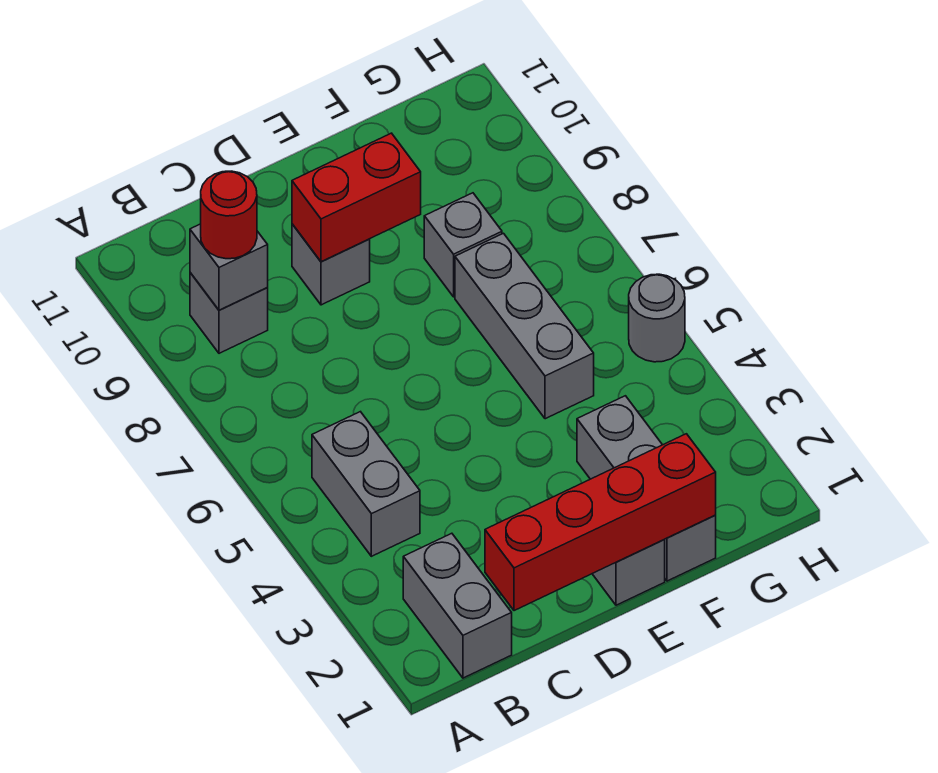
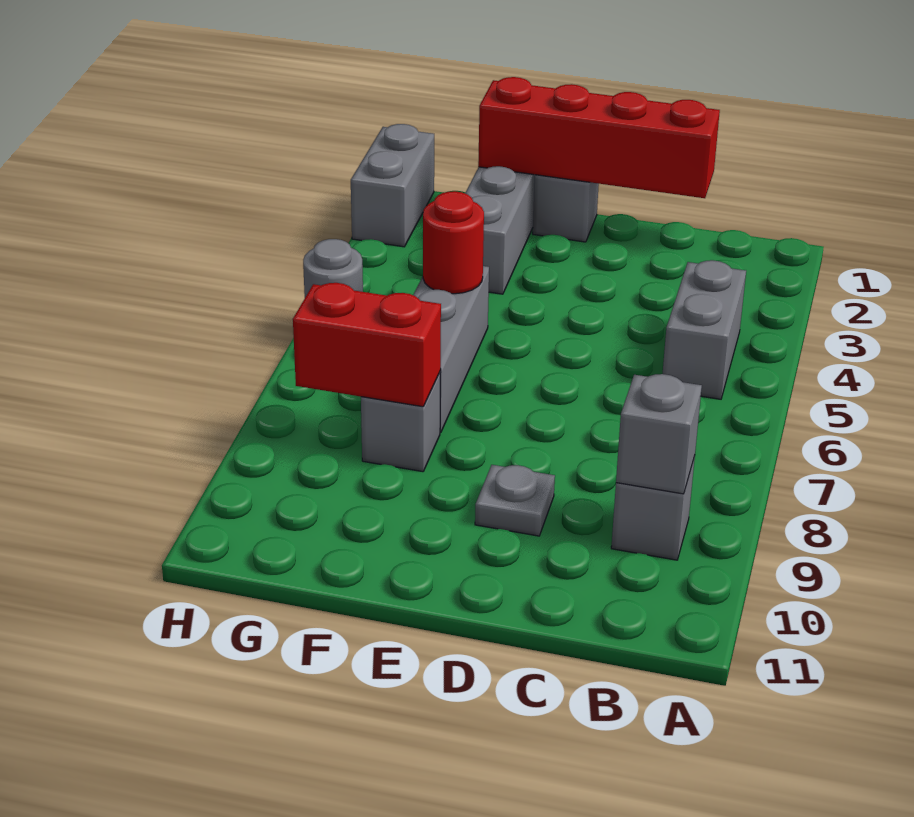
grey brick B1:B2 level 1 -> grey brick H1:H2 level 1
red round brick B9 level 3 -> red round brick F5 level 2
grey brick D9 level 1 -> grey plate D9 level 1
red brick D9:E9 level 2 -> red brick F8:G8 level 2

